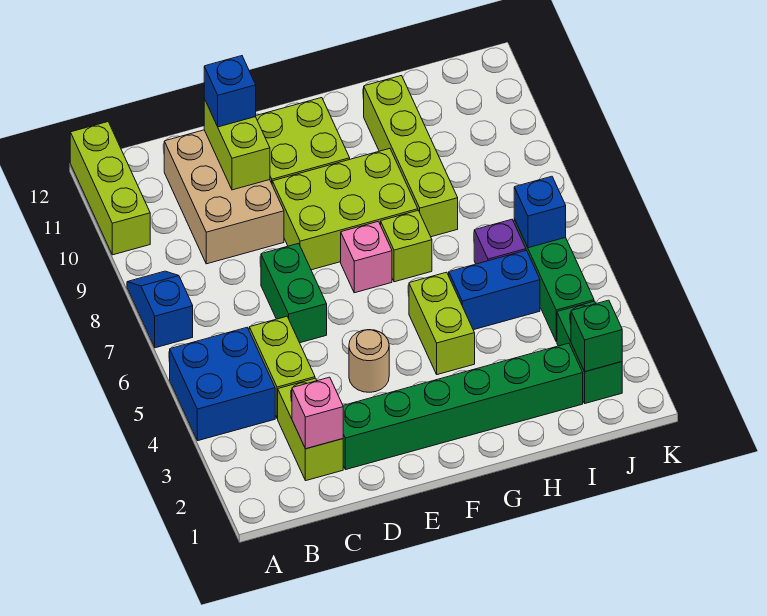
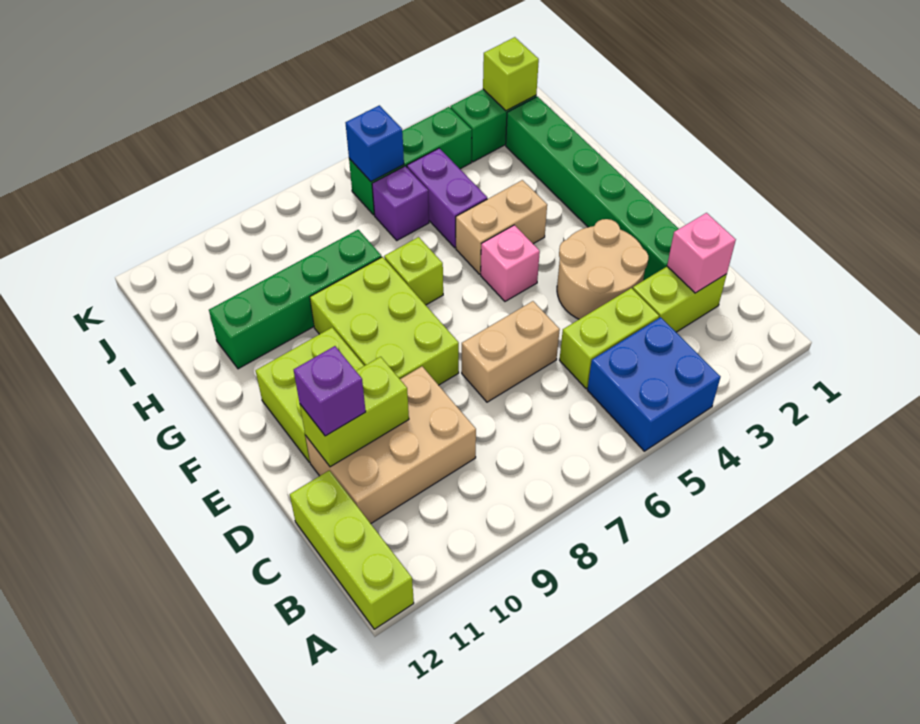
blue slope A7:A8 level 1 top 7 -> none
lime brick A10:A12 level 1 -> lime brick A12:C12 level 1
green brick D6:D7 level 1 -> tan brick D6:D7 level 1
blue brick D11 level 3 -> purple brick D11 level 3
tan round brick E4 level 1 -> tan round brick D3:E4 level 1
pink brick F7 level 1 -> pink brick F5 level 1
lime brick G4:G5 level 1 -> tan brick G4:G5 level 1
blue brick H5:I5 level 1 -> purple brick H5:I5 level 1
lime brick H8:H11 level 1 -> green brick H8:H11 level 1
green brick J2 level 2 -> lime brick J2 level 2

